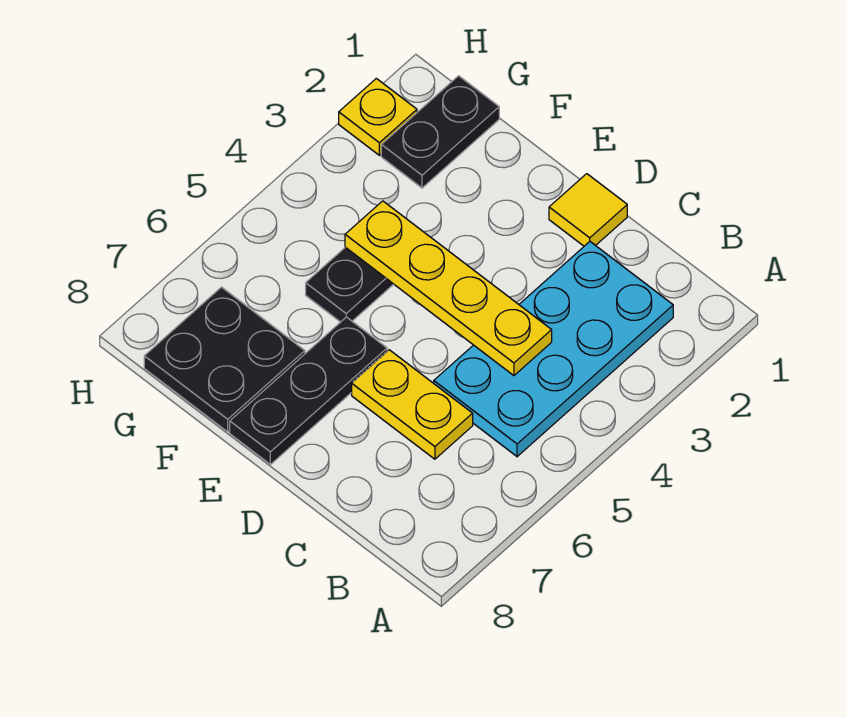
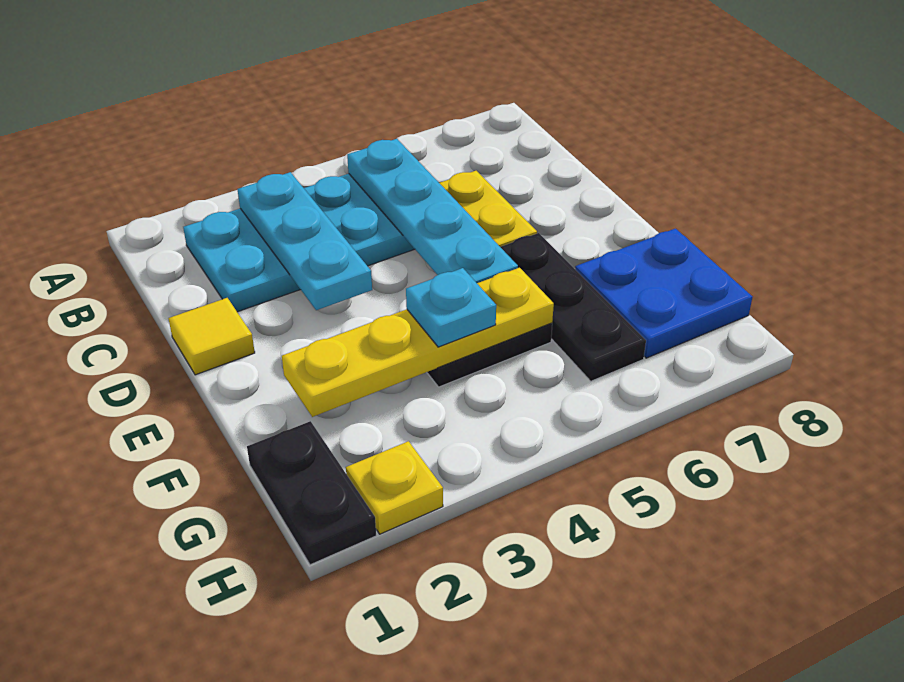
none -> cyan plate B3:D3 level 2
none -> cyan plate B5:E5 level 2
yellow plate C4:F4 level 2 -> yellow plate F2:F5 level 2
black plate E6:E8 level 1 -> black plate E6:G6 level 1
none -> cyan plate F4 level 3
black plate F7:G8 level 1 -> blue plate F7:G8 level 1
black plate G1:G2 level 1 -> black plate G1:H1 level 1

